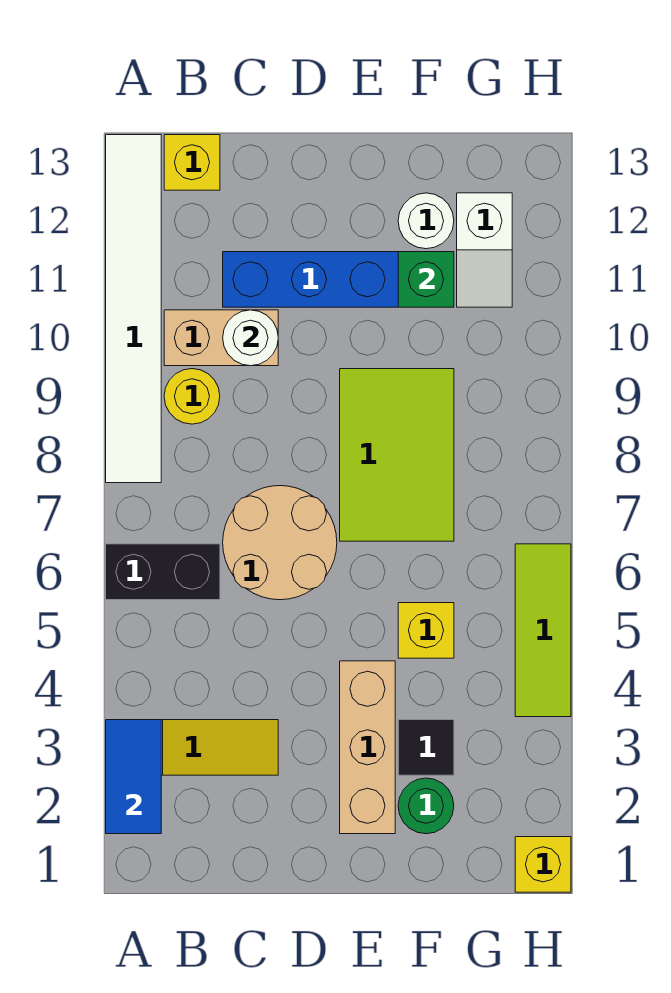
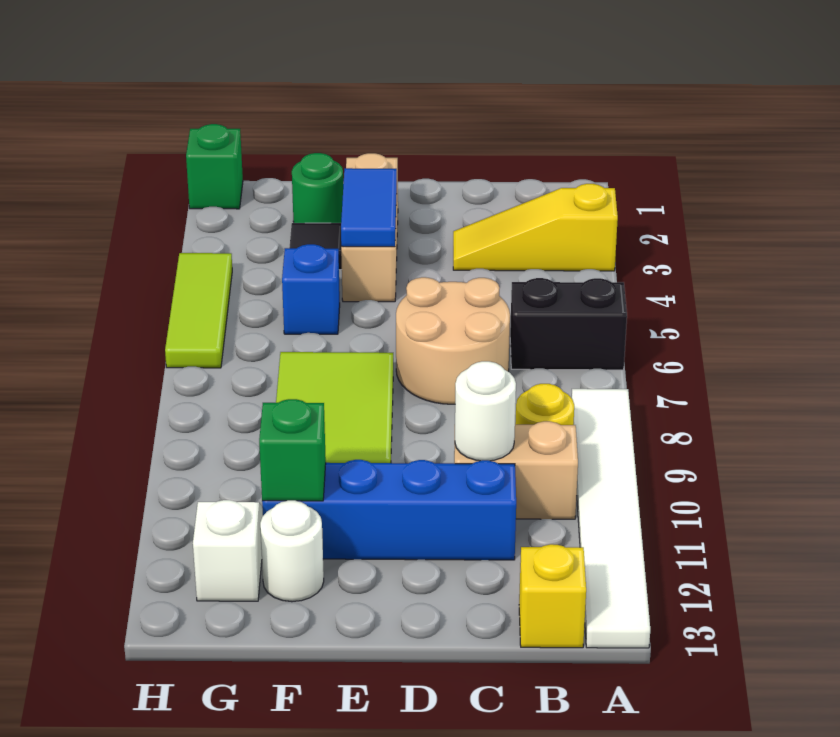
blue tile A2:A3 level 2 -> blue tile E3:E4 level 2
yellow brick F5 level 1 -> blue brick F5 level 1
yellow brick H1 level 1 -> green brick H1 level 1

